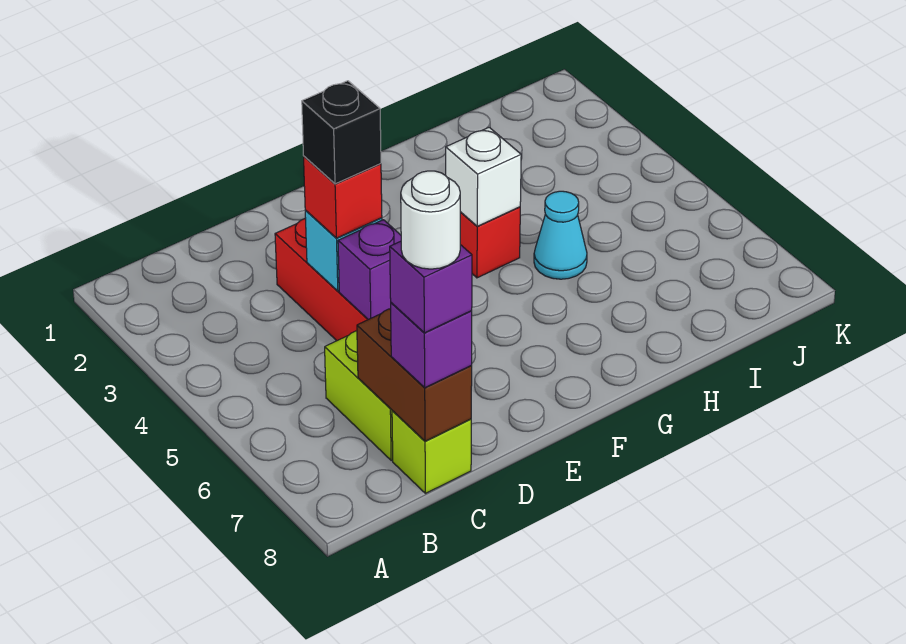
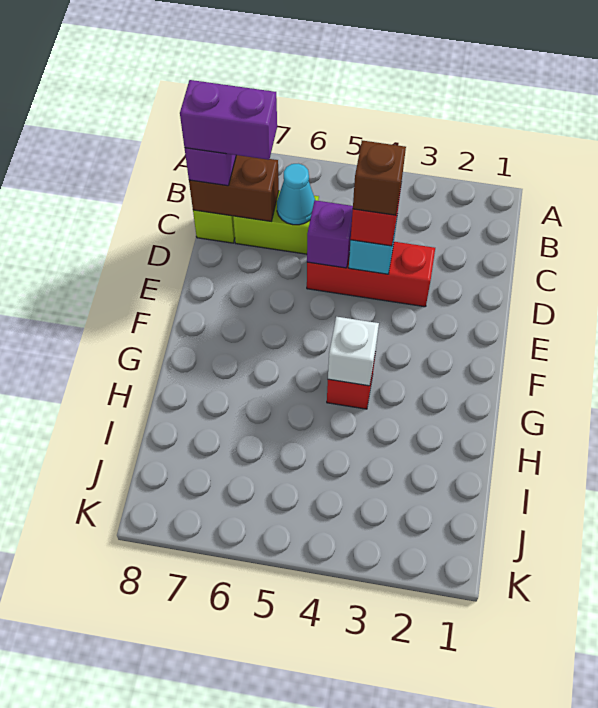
purple brick C8 level 4 -> purple brick C7:C8 level 4
white round brick C8 level 5 -> none
black brick D4 level 4 -> brown brick D4 level 4
cyan cone H5 level 1 -> cyan cone C6 level 2

